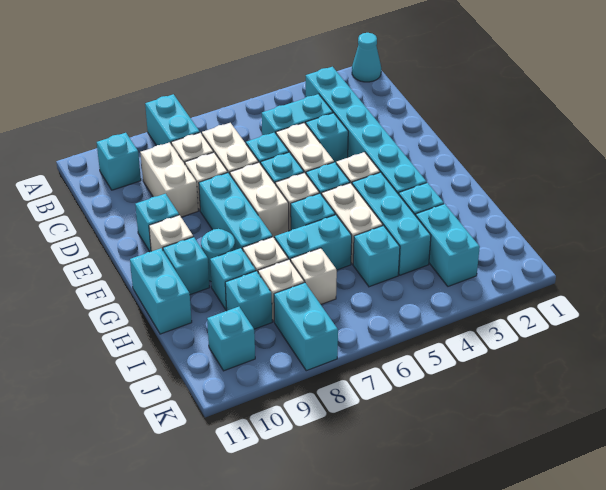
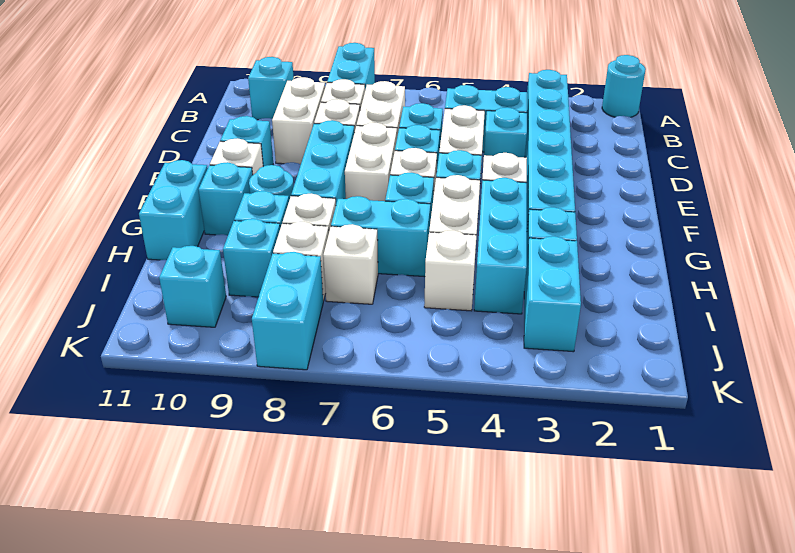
cyan cone A1 level 1 -> cyan round brick A1 level 1
cyan brick I5 level 1 -> white brick I5 level 1

